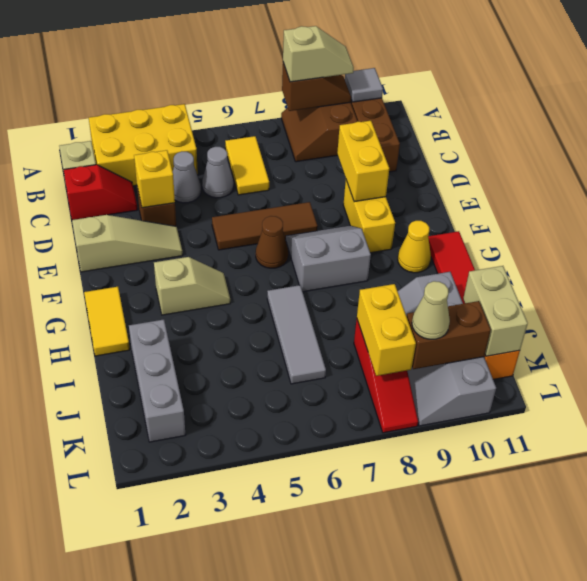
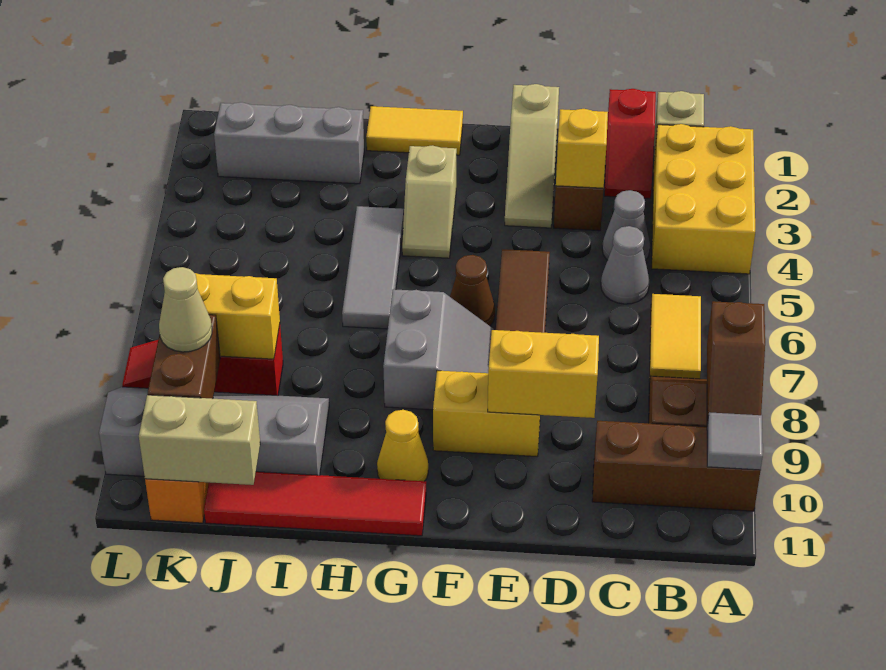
tan slope A8:A9 level 3 top 8 -> none
yellow tile B6:C6 level 1 -> yellow tile B6:B7 level 1
grey tile H6:J6 level 1 -> grey tile H4:H6 level 1

